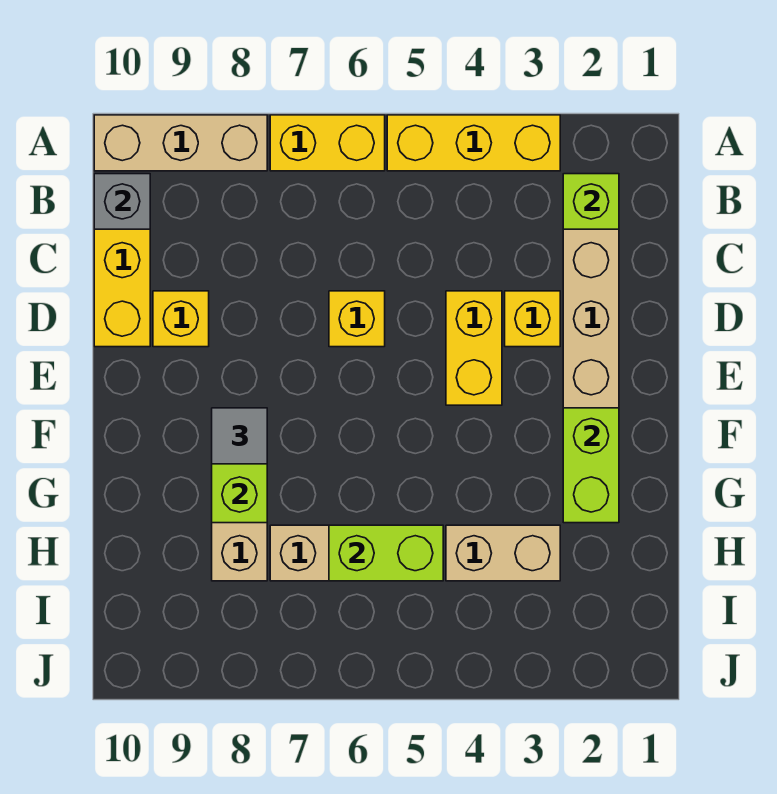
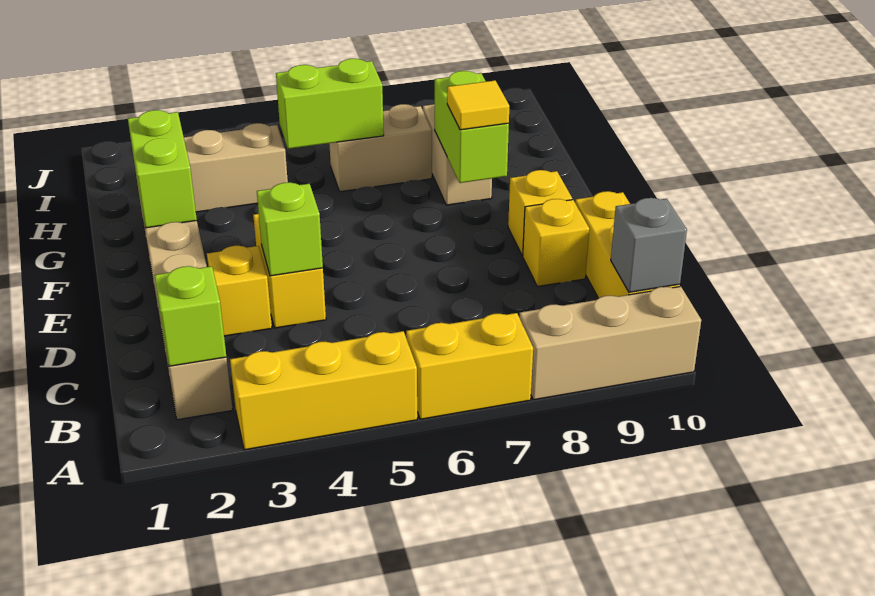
none -> lime brick D4 level 2
yellow brick D6 level 1 -> yellow brick E9 level 1
grey tile F8 level 3 -> yellow tile F8 level 3

